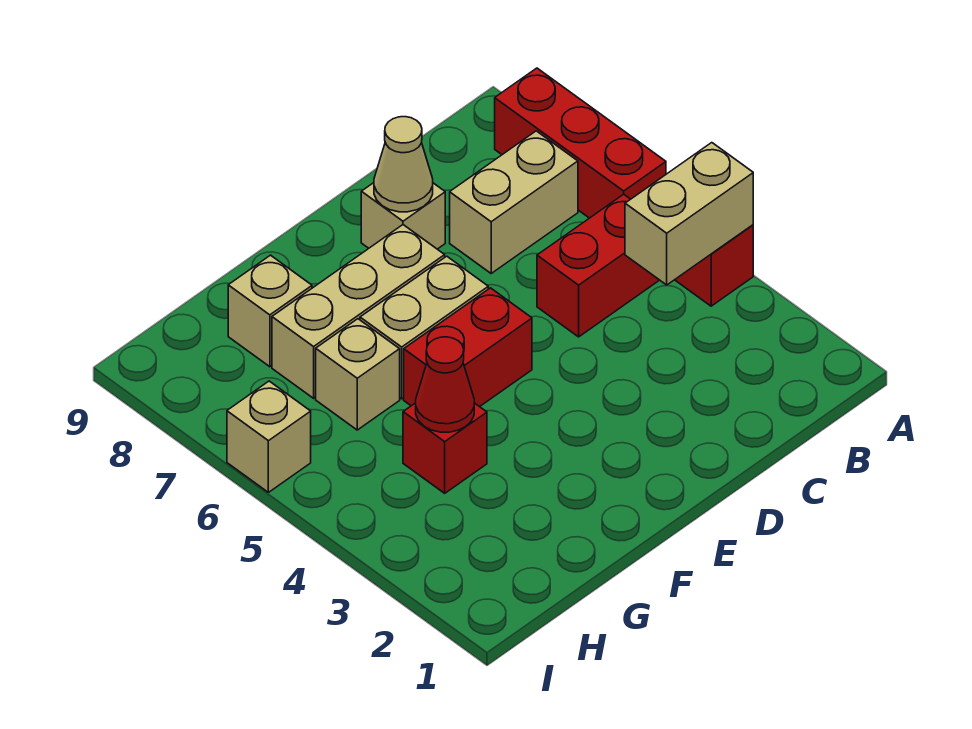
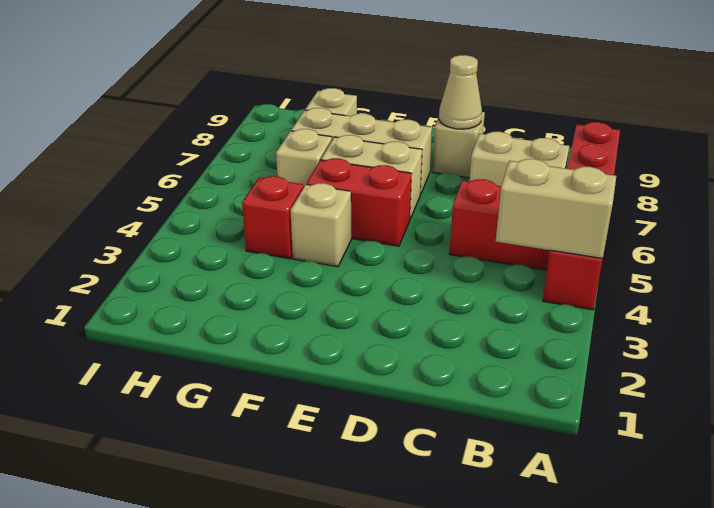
red cone G4 level 2 -> none
tan brick I6 level 1 -> tan brick F4 level 1

